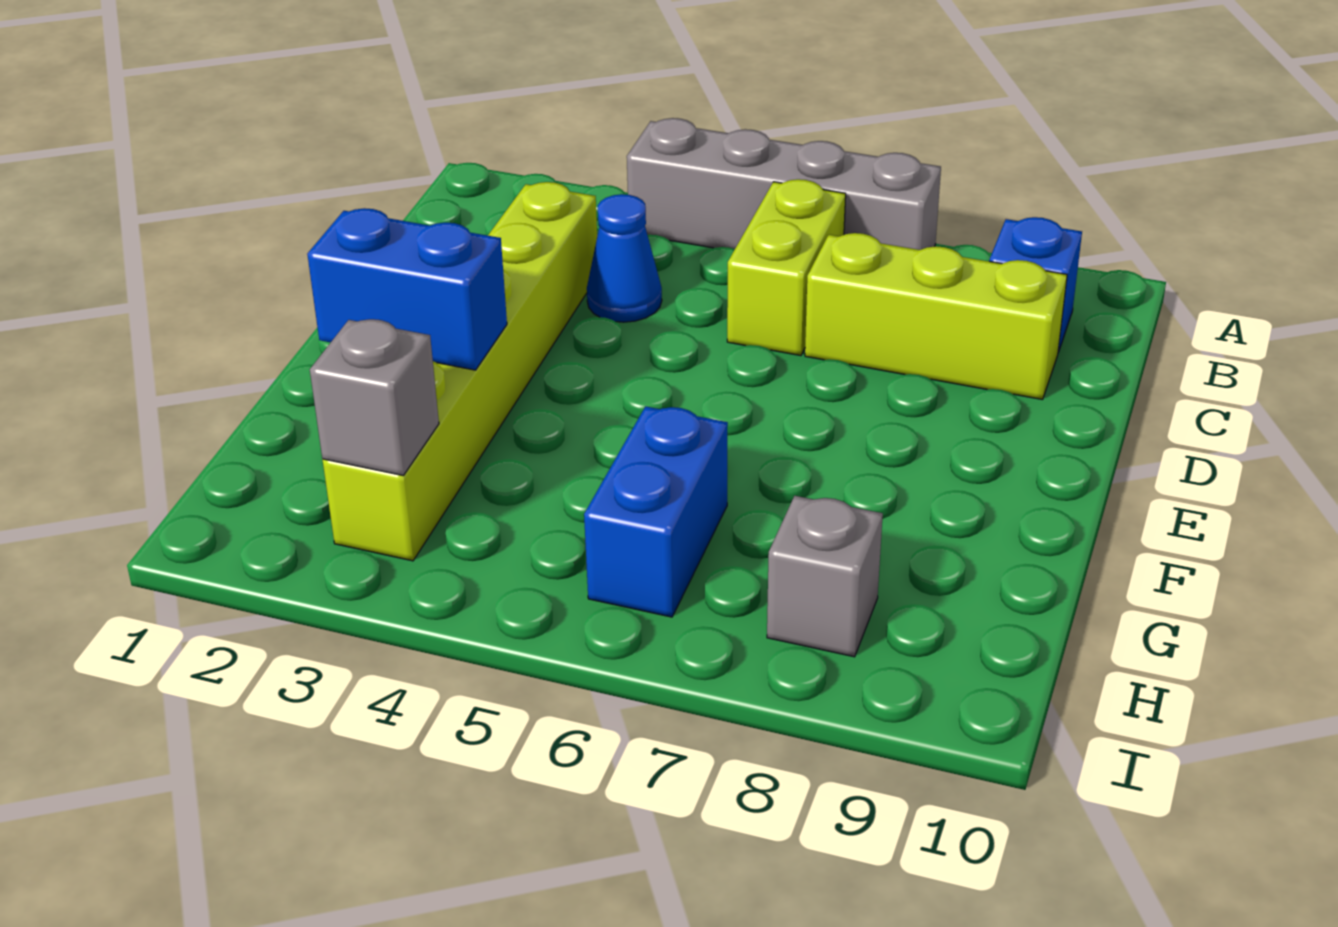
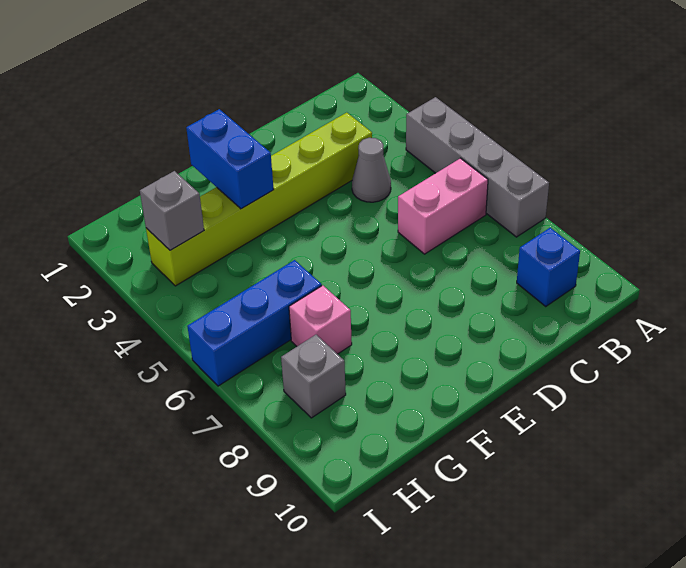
lime brick B6:C6 level 1 -> pink brick B6:C6 level 1
blue cone C4 level 1 -> grey cone C4 level 1
lime brick C7:C9 level 1 -> none
blue brick G6:H6 level 1 -> blue brick G6:I6 level 1
none -> pink brick G7 level 1

